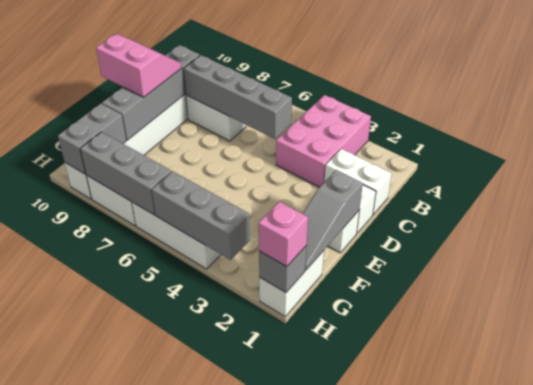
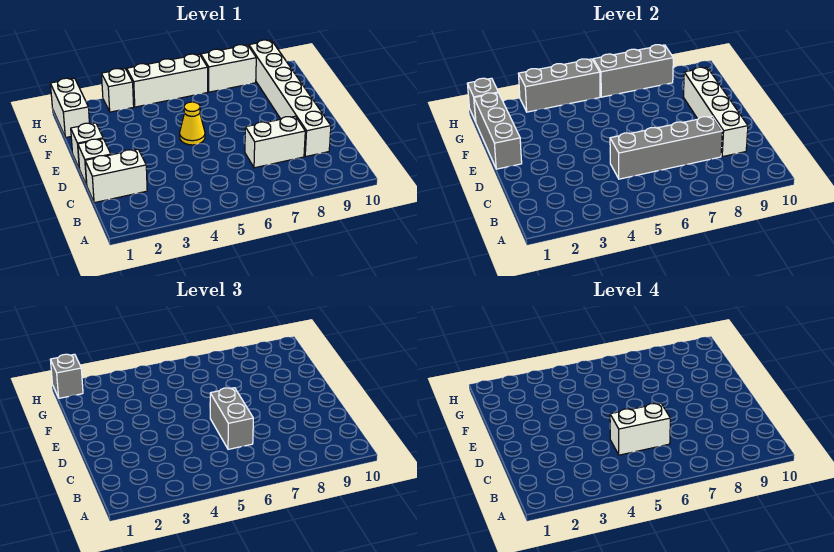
pink brick A3:C4 level 1 -> none
none -> white brick C5:C6 level 4
grey brick C9:F9 level 2 -> white brick C9:F9 level 2
pink slope D9:E10 level 3 top E -> none
grey slope E1:G1 level 2 top E -> grey brick E1:G1 level 2
none -> yellow cone E5 level 1
grey brick G9:H9 level 2 -> grey brick C6:D6 level 3
pink brick H1 level 3 -> grey brick H1 level 3
none -> white brick H3 level 1

